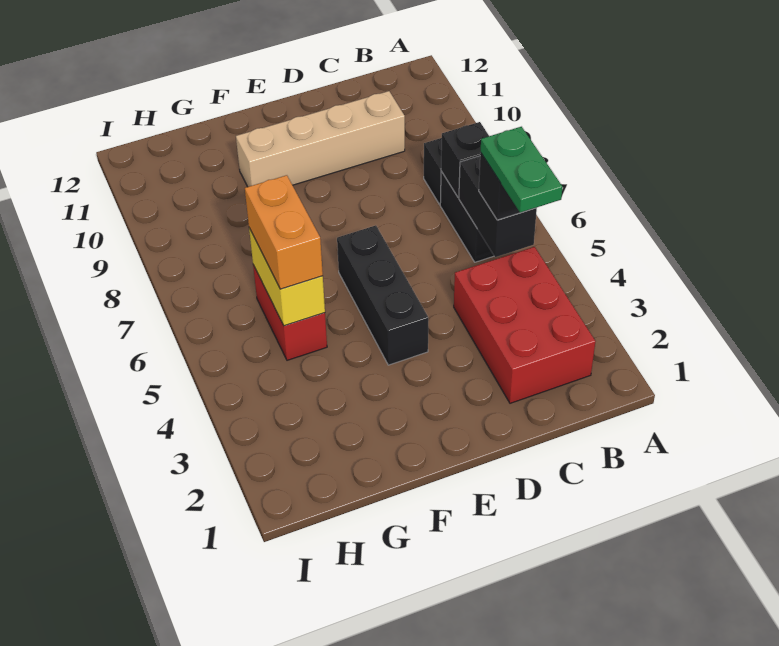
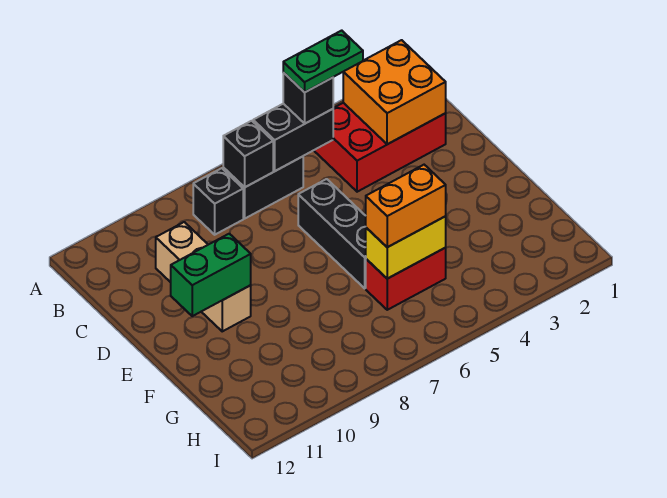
none -> orange brick B2:C3 level 2
tan brick C10:F10 level 1 -> tan brick C10:E10 level 1
black brick E4:E6 level 1 -> black brick D6:F6 level 1
none -> green brick E10:E11 level 2

